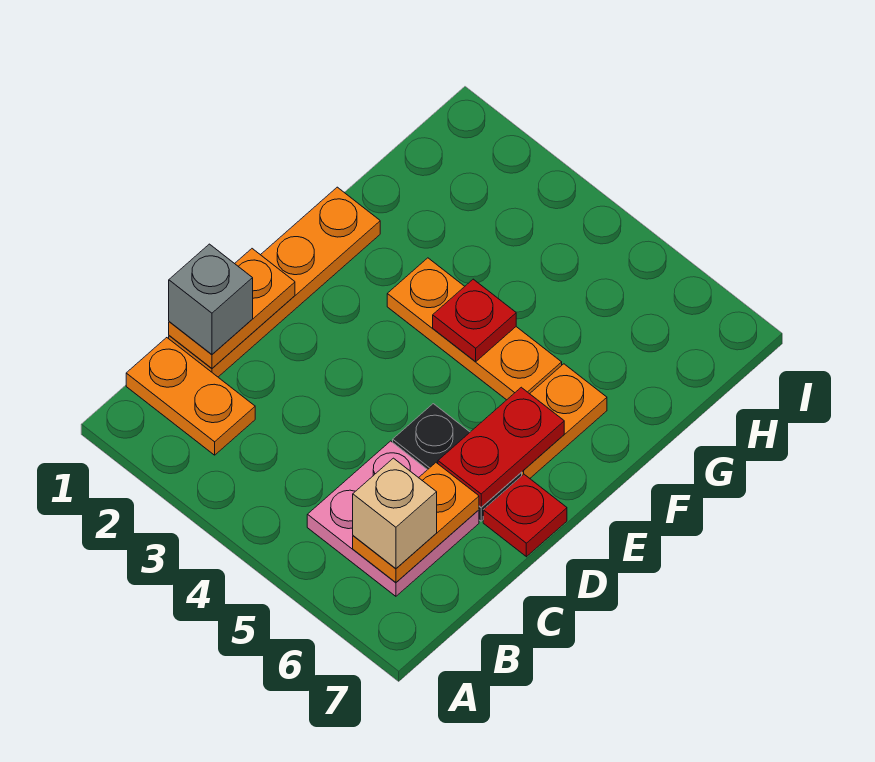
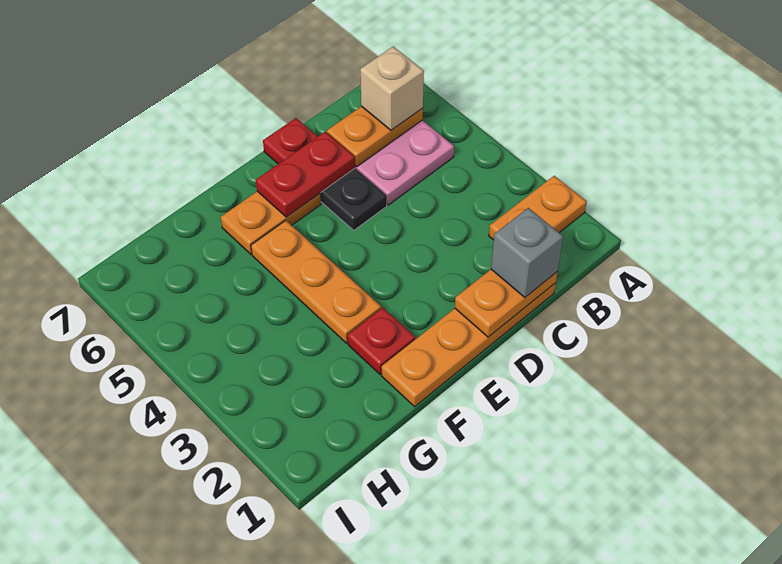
orange plate B1:B2 level 1 -> orange plate A2:B2 level 1
red plate F4 level 2 -> red plate F2 level 1

